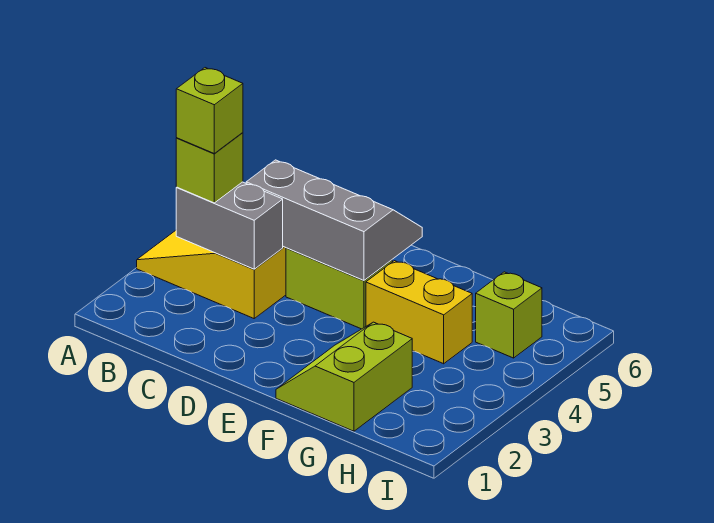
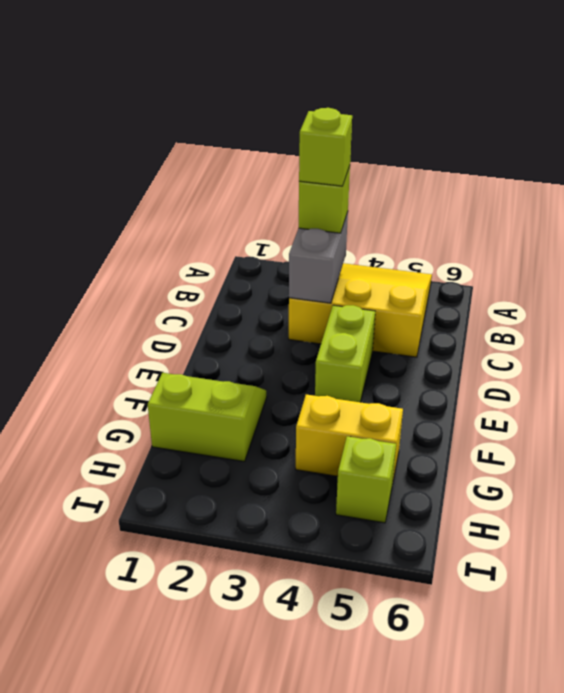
grey slope C4:E5 level 2 top 4 -> none
yellow brick F4:G4 level 1 -> yellow brick G4:G5 level 1

